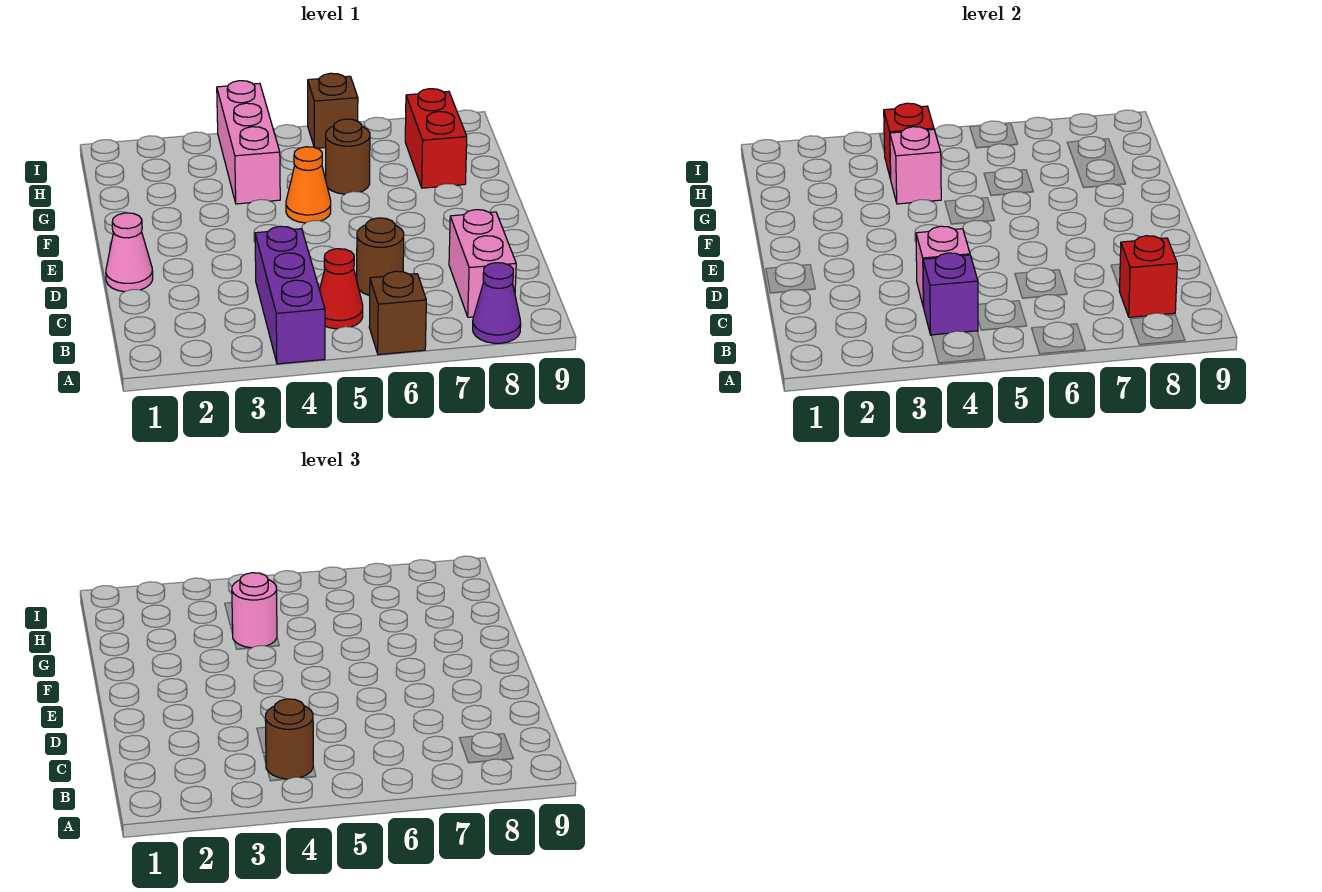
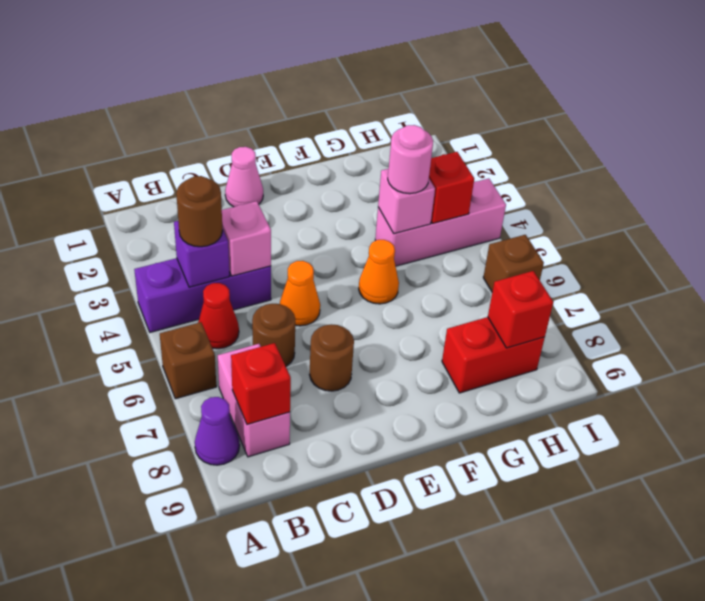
pink brick B8:C8 level 1 -> pink brick B7:B8 level 1
none -> orange cone D5 level 1
brown round brick G6 level 1 -> brown round brick D7 level 1
none -> red brick H8 level 2

